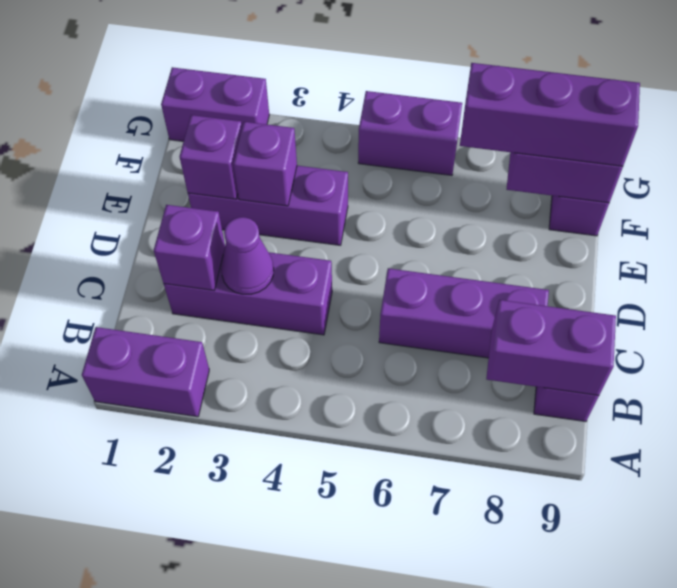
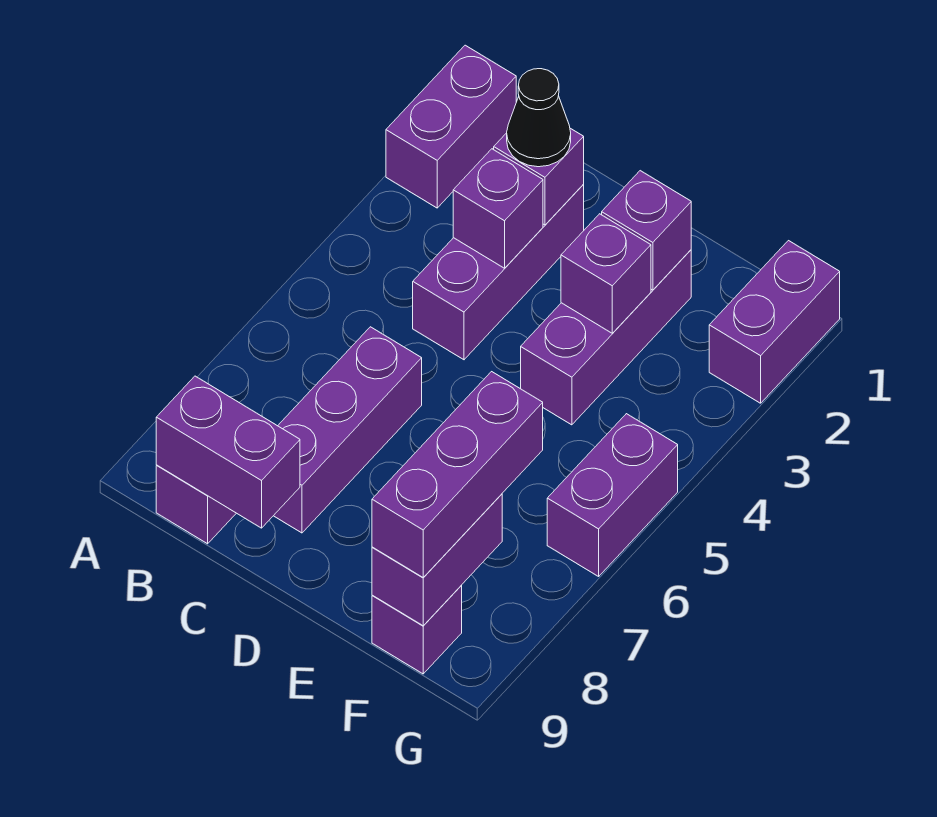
purple brick B8:B9 level 2 -> purple brick B9:C9 level 2
none -> black cone C2 level 3
purple cone C3 level 2 -> purple brick C3 level 2

